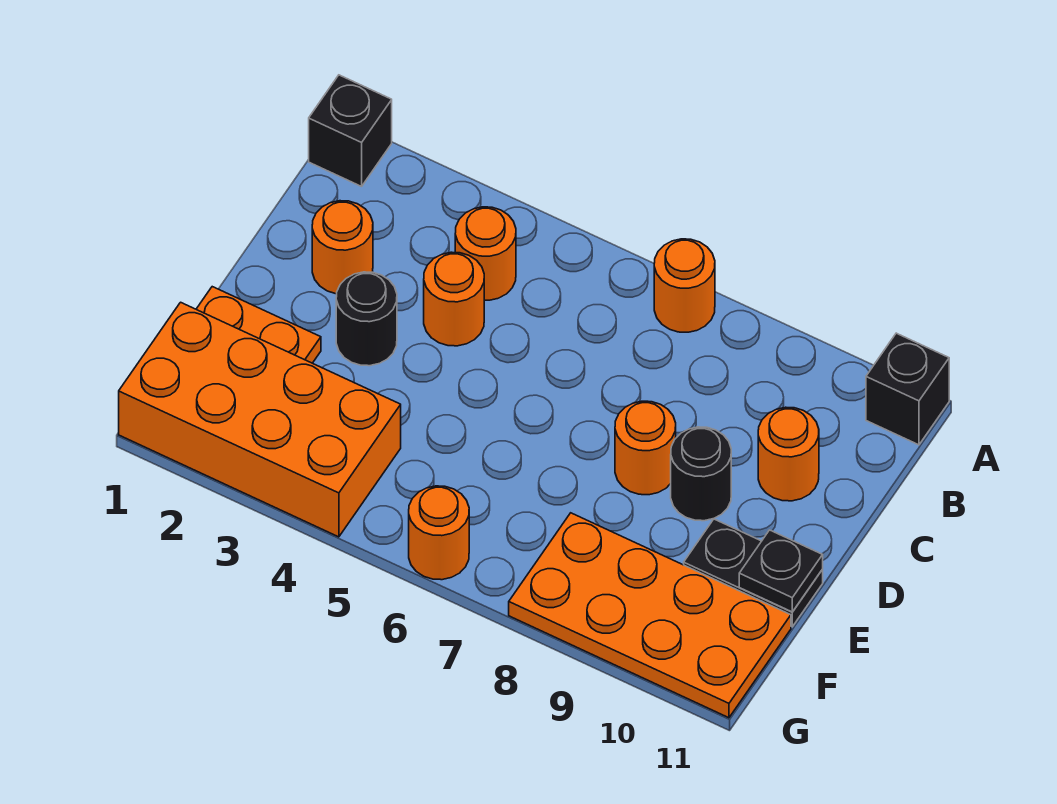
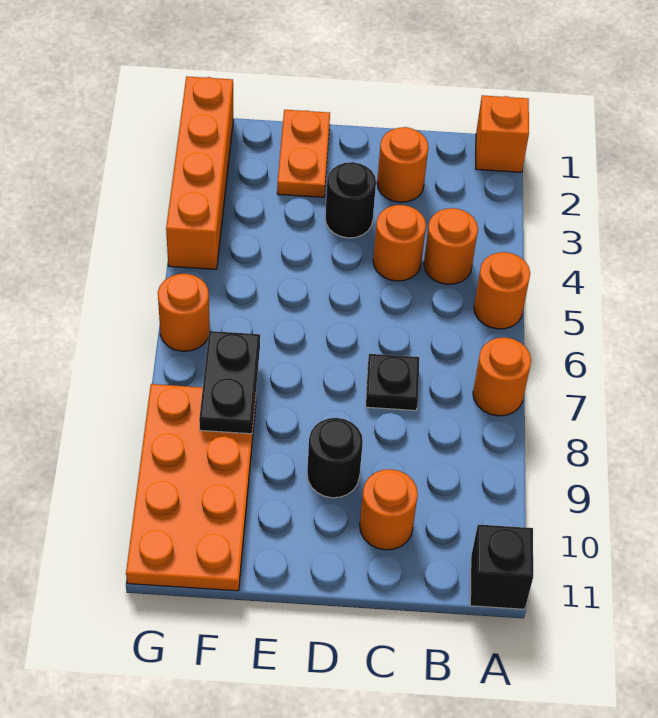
black brick A1 level 1 -> orange brick A1 level 1
orange round brick D8 level 1 -> orange round brick A5 level 1
black plate E10:E11 level 1 -> black plate F7:F8 level 2
black plate E11 level 2 -> black plate C7 level 1
orange brick F1:G4 level 1 -> orange brick G1:G4 level 1

